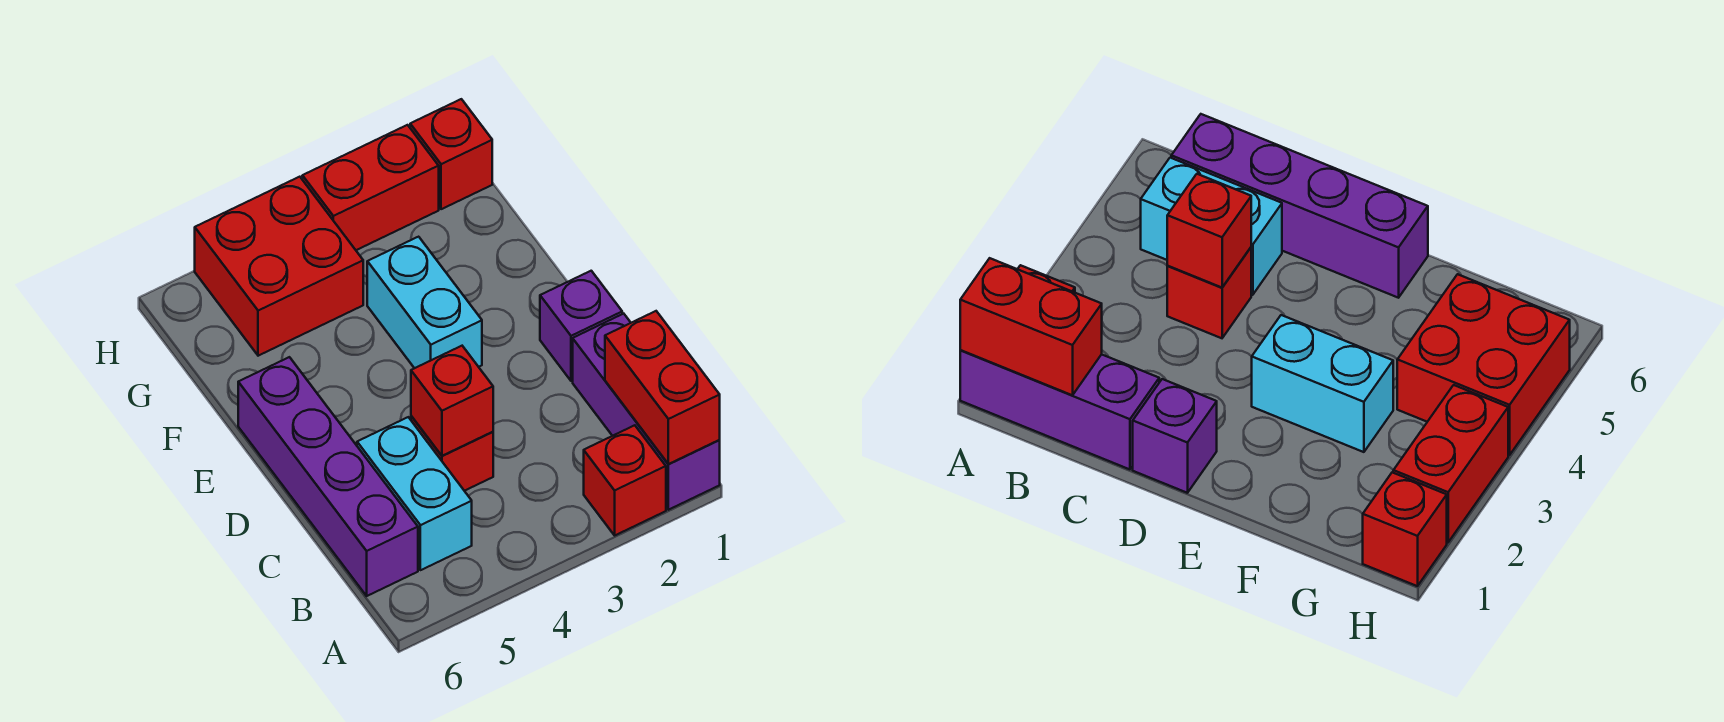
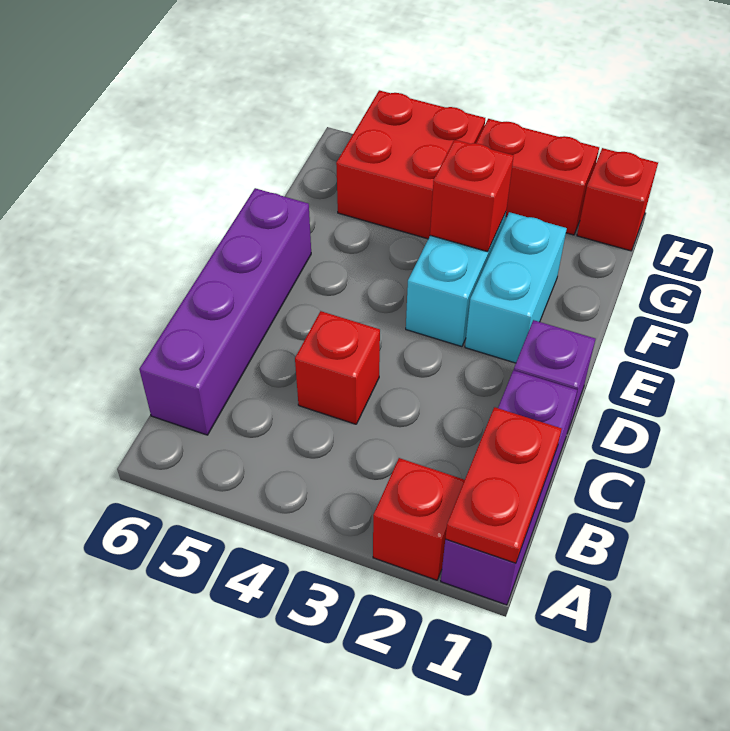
red brick A1:B1 level 2 -> red plate A1:B1 level 2
cyan brick B5:C5 level 1 -> cyan brick E2:F2 level 1
red brick C4 level 2 -> red brick F3 level 2

